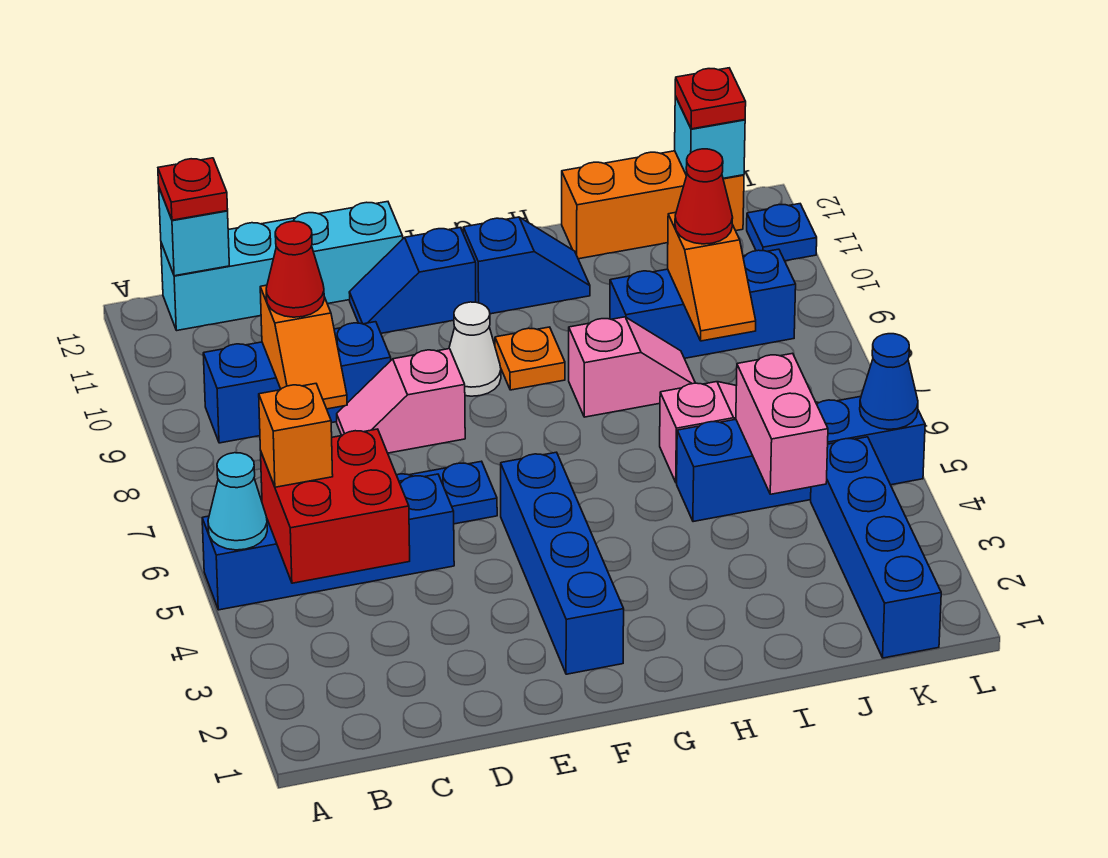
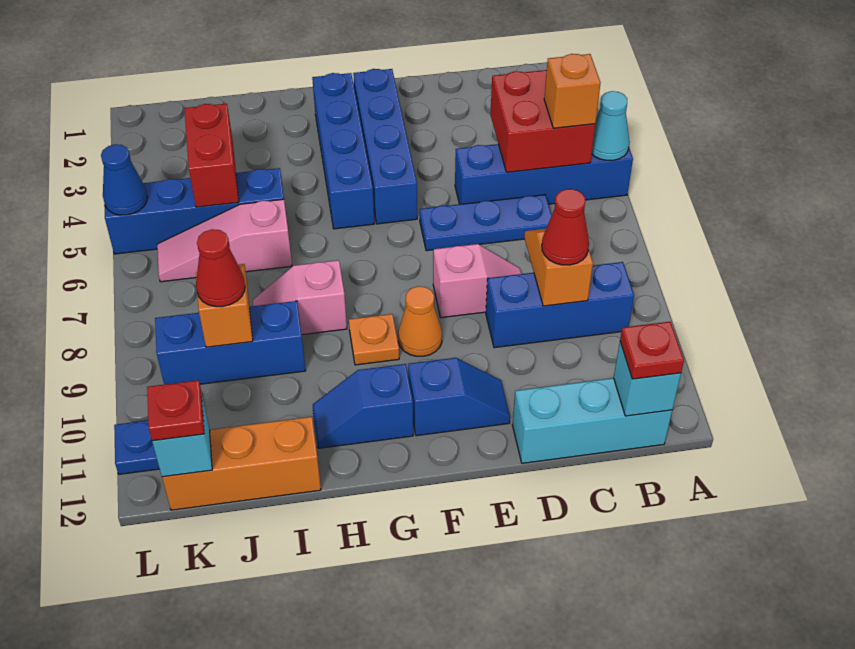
cyan brick B12:E12 level 1 -> cyan brick B12:D12 level 1
white cone F9 level 1 -> orange cone F9 level 1
pink brick J4:J5 level 2 -> red brick J4:J5 level 2
blue brick K1:K4 level 1 -> blue brick G2:G5 level 1

